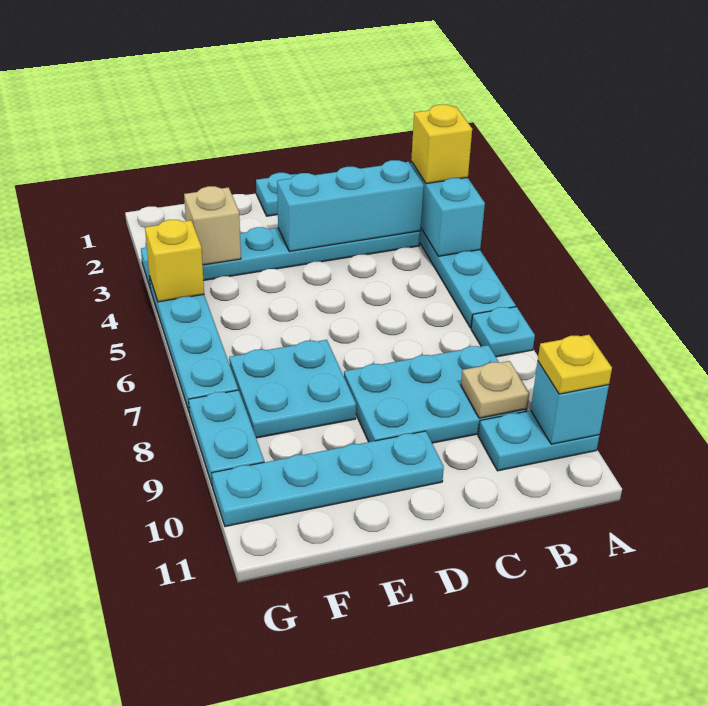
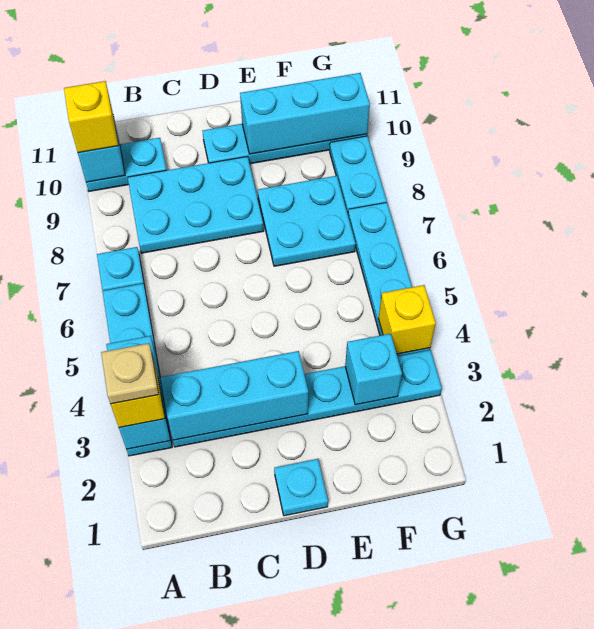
yellow plate A10 level 3 -> yellow brick A10 level 3
tan plate B9 level 2 -> tan plate A3 level 4
none -> cyan brick E10:G10 level 2
tan brick F3 level 2 -> cyan brick F3 level 2

